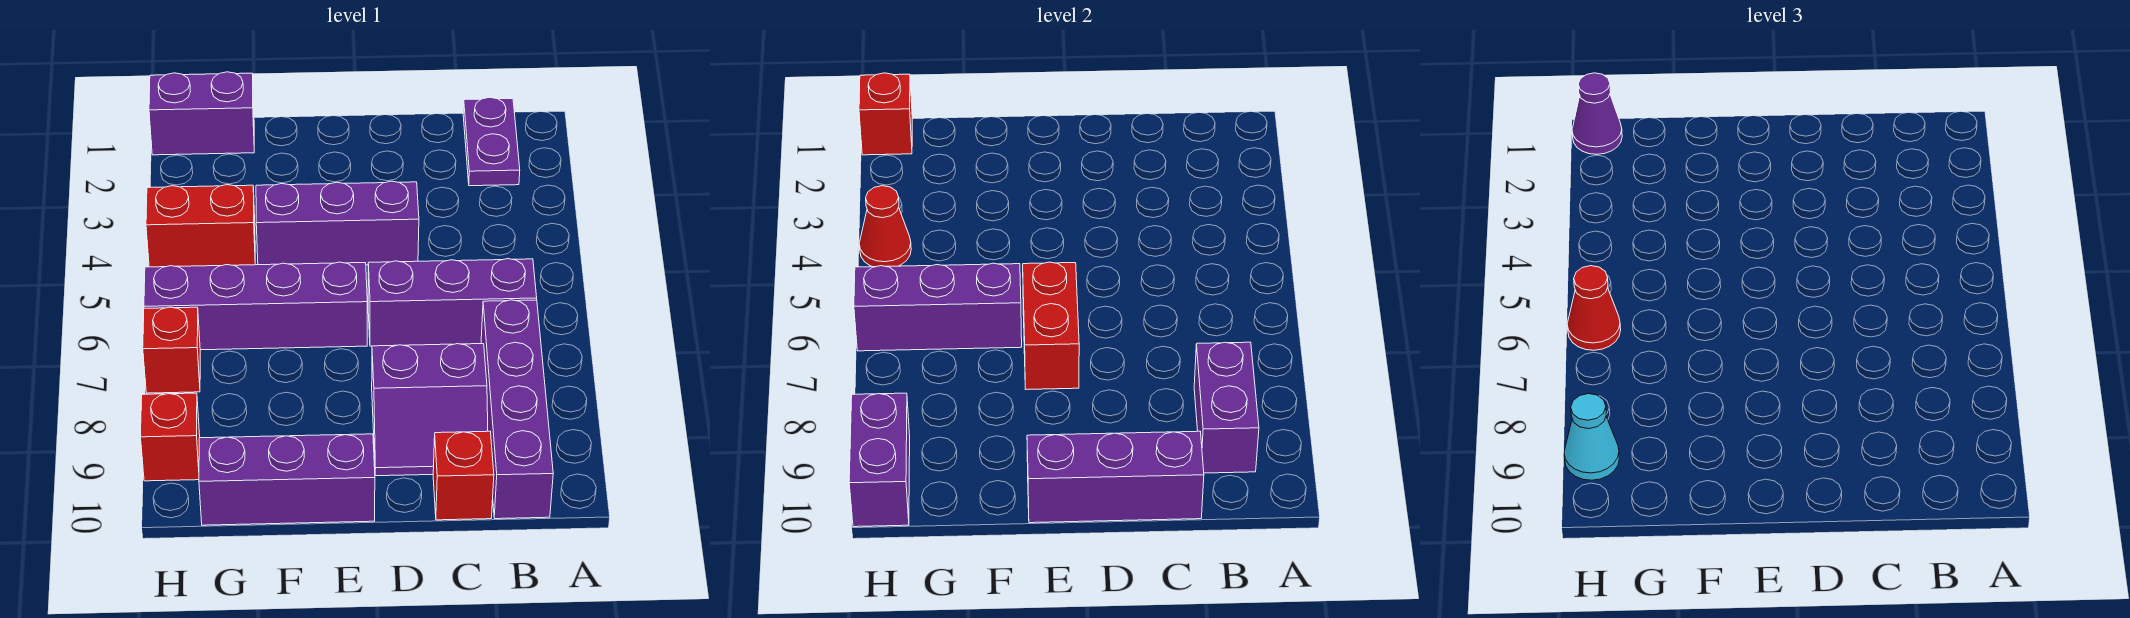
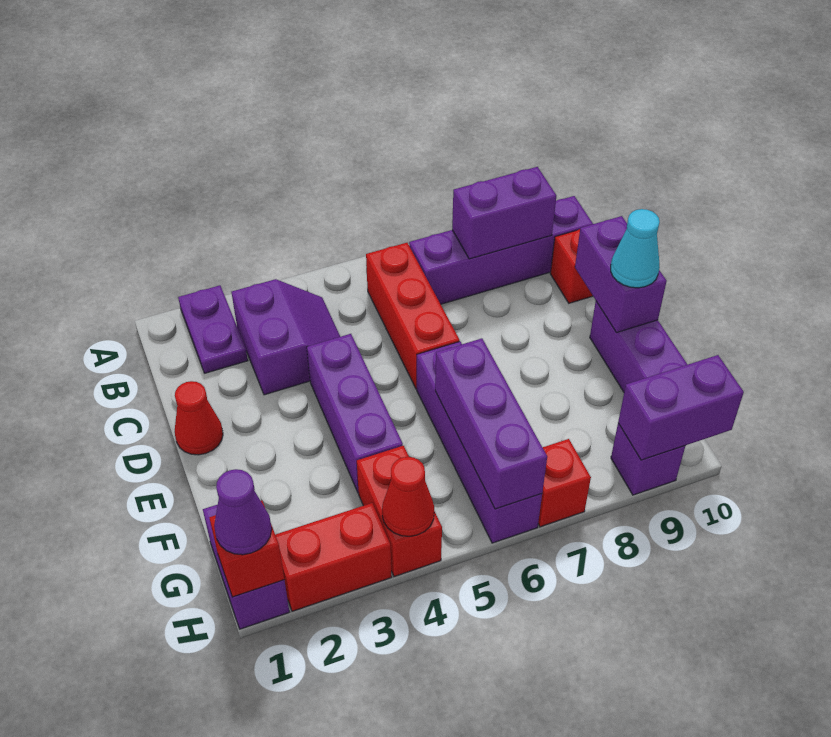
purple plate B1:B2 level 1 -> purple plate A2:B2 level 1
purple brick B6:D6 level 1 -> red brick B6:D6 level 1
purple slope C8:D9 level 1 top 8 -> purple slope B3:C4 level 1 top 3
purple brick C10:E10 level 2 -> purple brick D10:E10 level 2
red brick E6:E7 level 2 -> red brick H2:H3 level 1
red cone H6 level 3 -> red cone D1 level 1
red brick H9 level 1 -> purple brick H9 level 1
cyan cone H9 level 3 -> cyan cone E10 level 3

